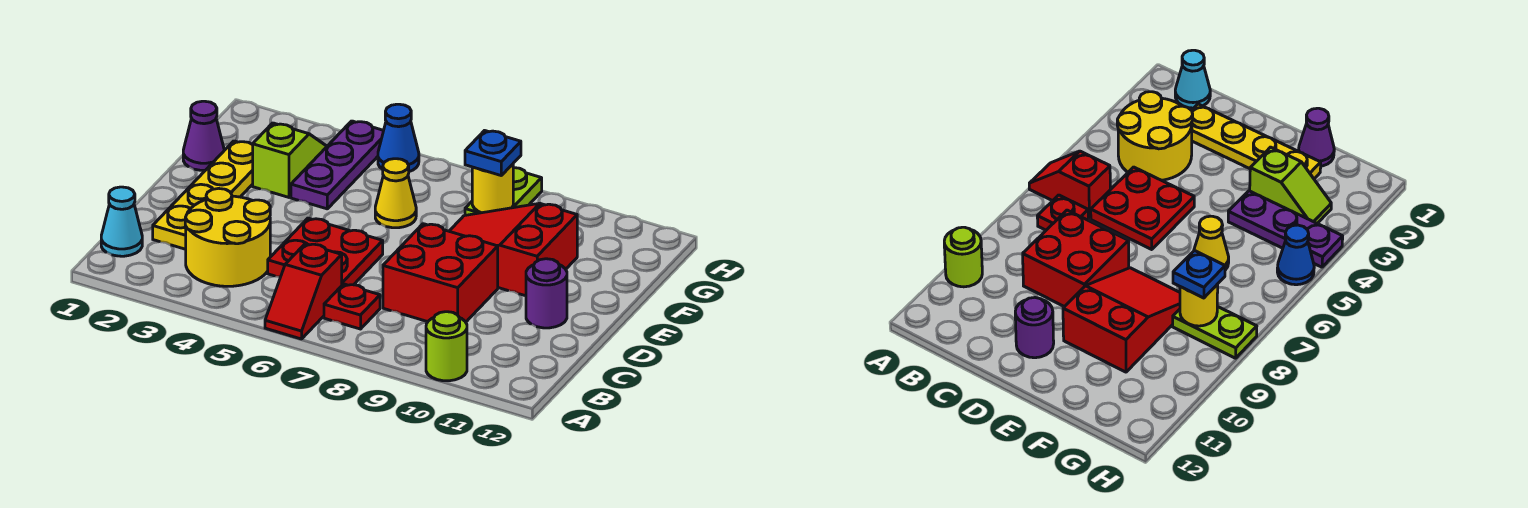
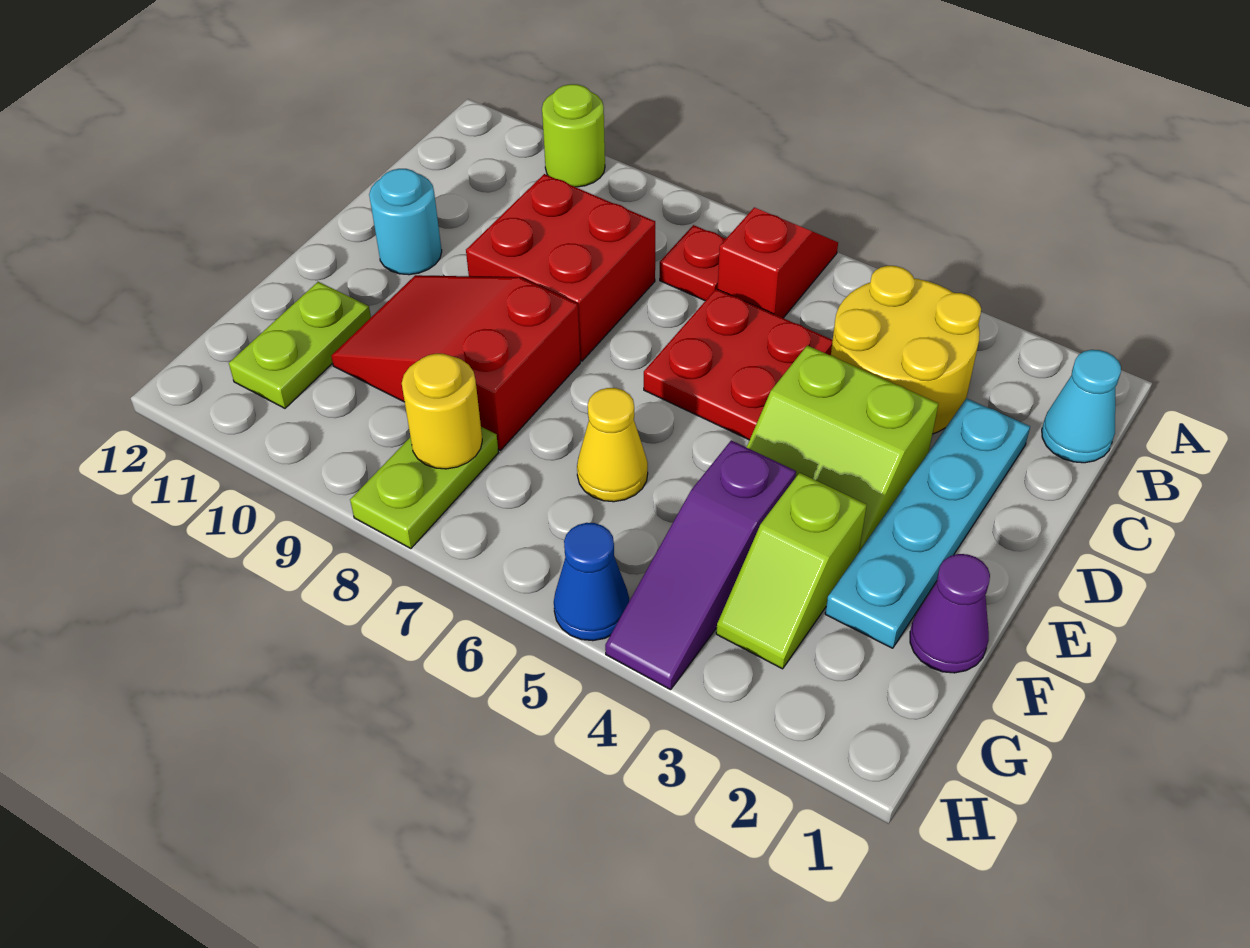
yellow plate C2:F2 level 1 -> cyan plate C2:F2 level 1
none -> lime slope D3:E4 level 1 top D
purple round brick D11 level 1 -> cyan round brick D11 level 1
red slope E8:F10 level 1 top 10 -> red slope E8:F10 level 1 top 8
purple plate F4:H4 level 1 -> purple slope F4:H4 level 1 top F
none -> lime plate F11:G11 level 1
blue plate G8 level 3 -> none

